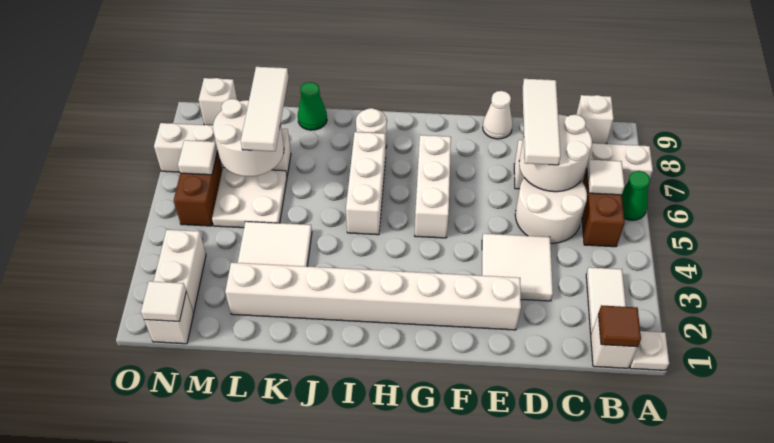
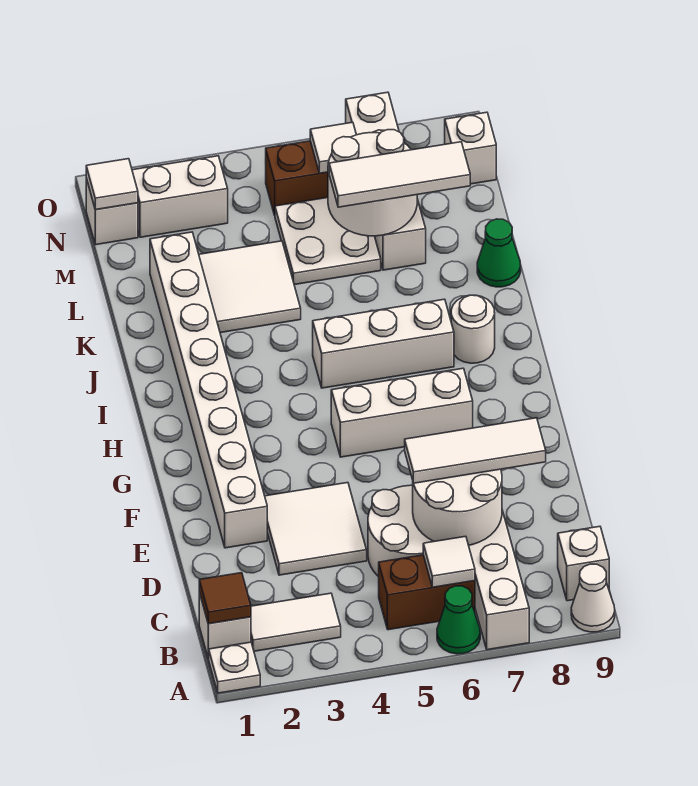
white cone E9 level 1 -> white cone A9 level 1

